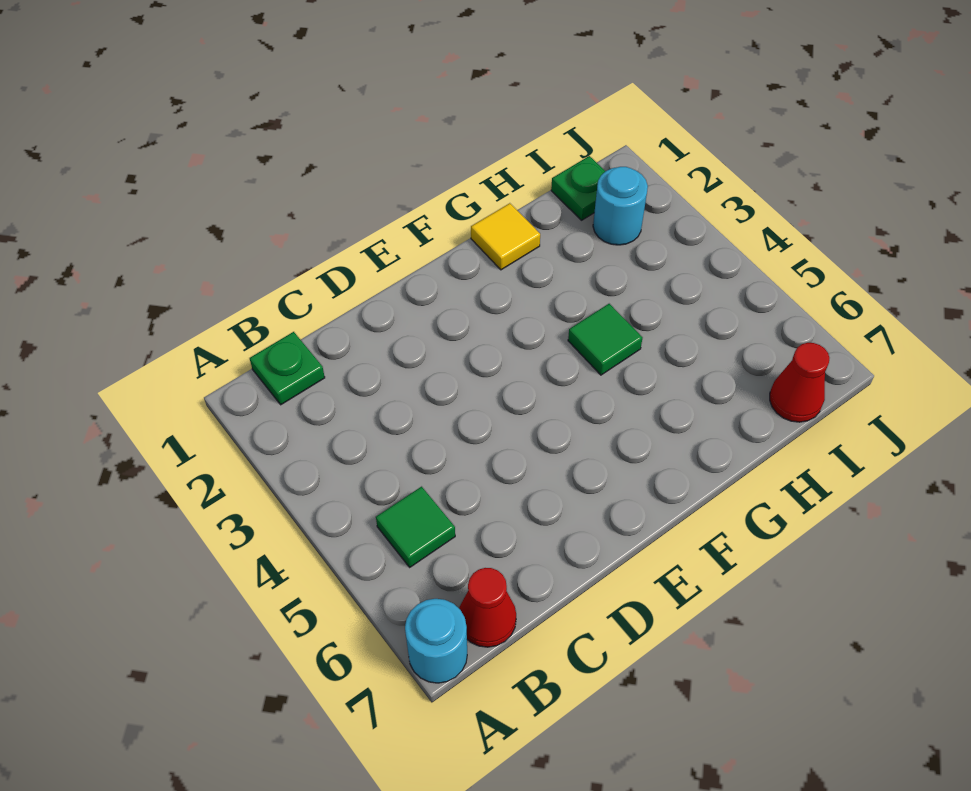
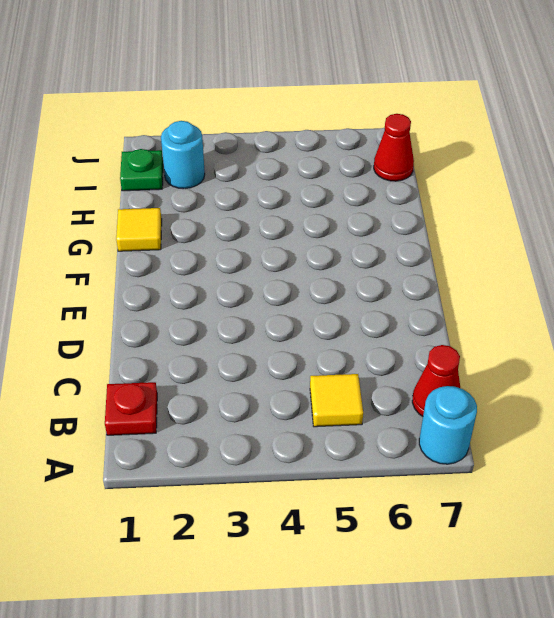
green plate B1 level 1 -> red plate B1 level 1
green tile B5 level 1 -> yellow tile B5 level 1
green tile G4 level 1 -> none

